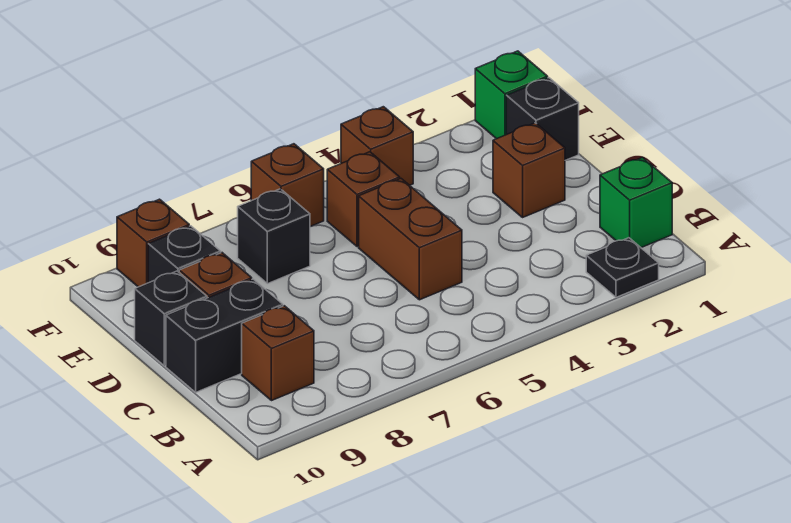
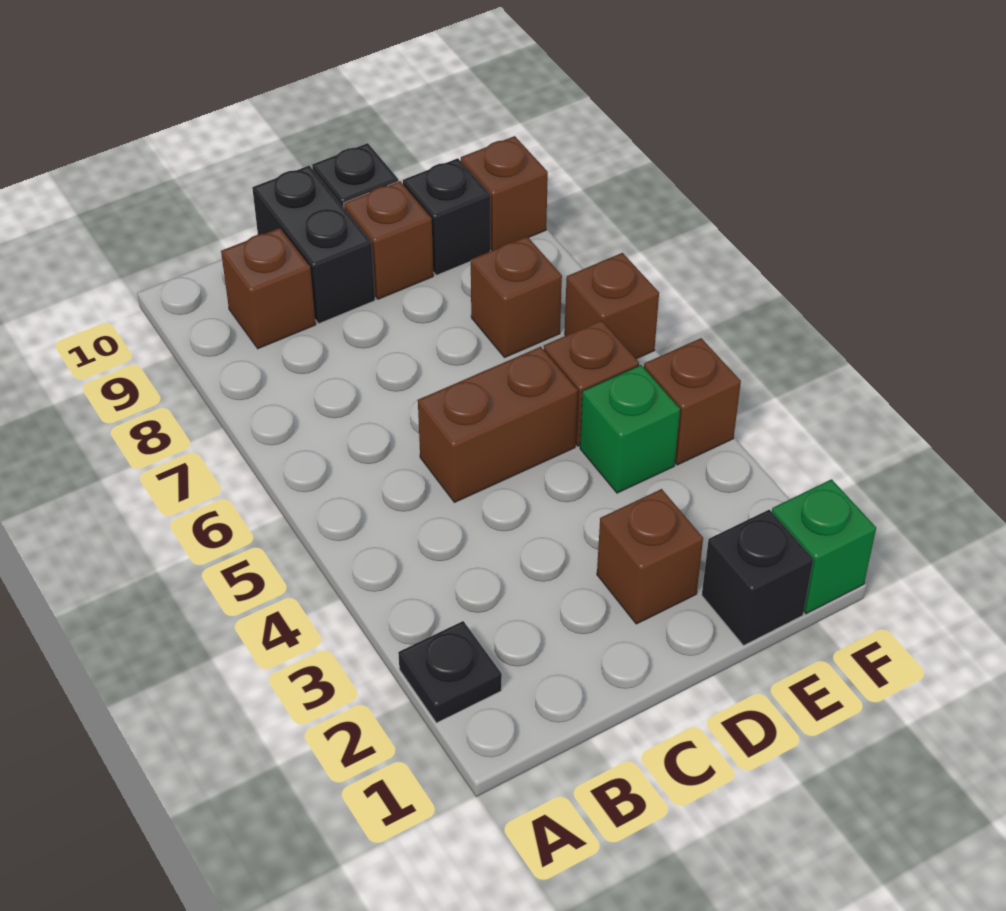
green brick B1 level 1 -> green brick E4 level 1
black brick E7 level 1 -> brown brick E7 level 1

